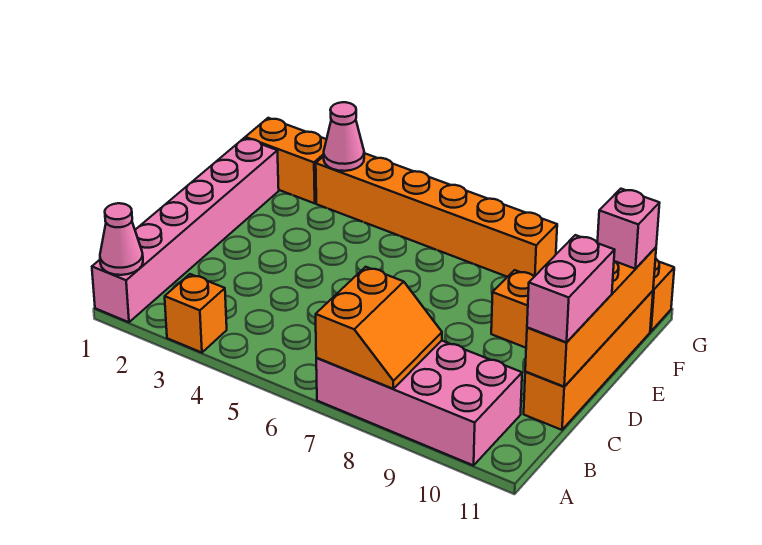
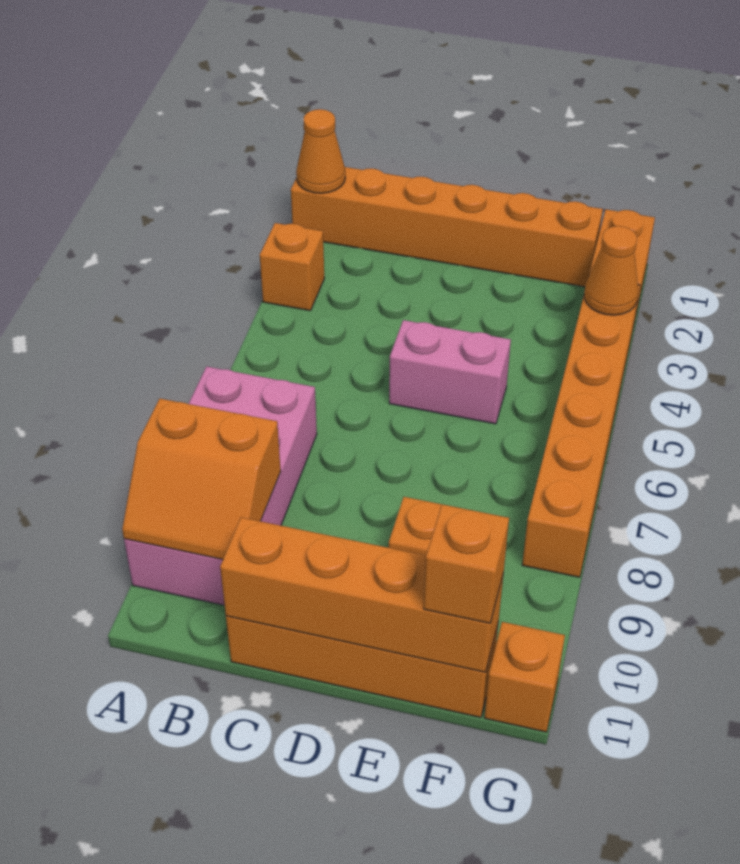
pink brick A1:F1 level 1 -> orange brick A1:F1 level 1
pink cone A1 level 2 -> orange cone A1 level 2
orange slope A7:B8 level 2 top 7 -> orange slope A9:B10 level 2 top 9
pink brick C11:D11 level 3 -> pink brick D5:E5 level 1
pink brick F11 level 3 -> orange brick F11 level 3
pink cone G3 level 2 -> orange cone G3 level 2

